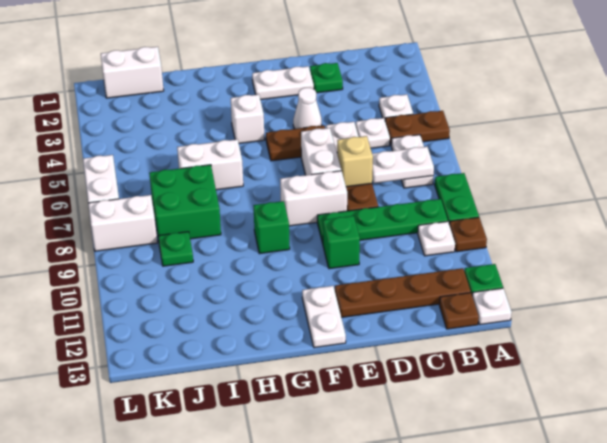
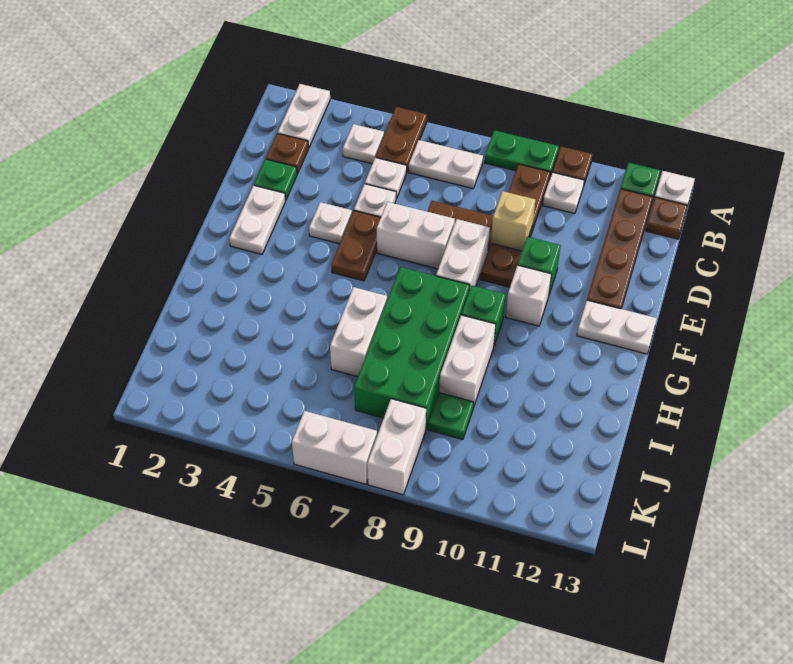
white plate B7:C7 level 2 -> white plate A2:B2 level 1
green plate B9:E9 level 1 -> brown plate B9:E9 level 1
none -> brown plate C2 level 1
tan brick D7 level 2 -> tan brick D9 level 2
white cone E4 level 1 -> white plate E4 level 1
white brick G4 level 1 -> white brick F10 level 1
green brick I7:J8 level 1 -> green brick G7:J8 level 1
white brick J1:K1 level 1 -> white brick H9:I9 level 1

